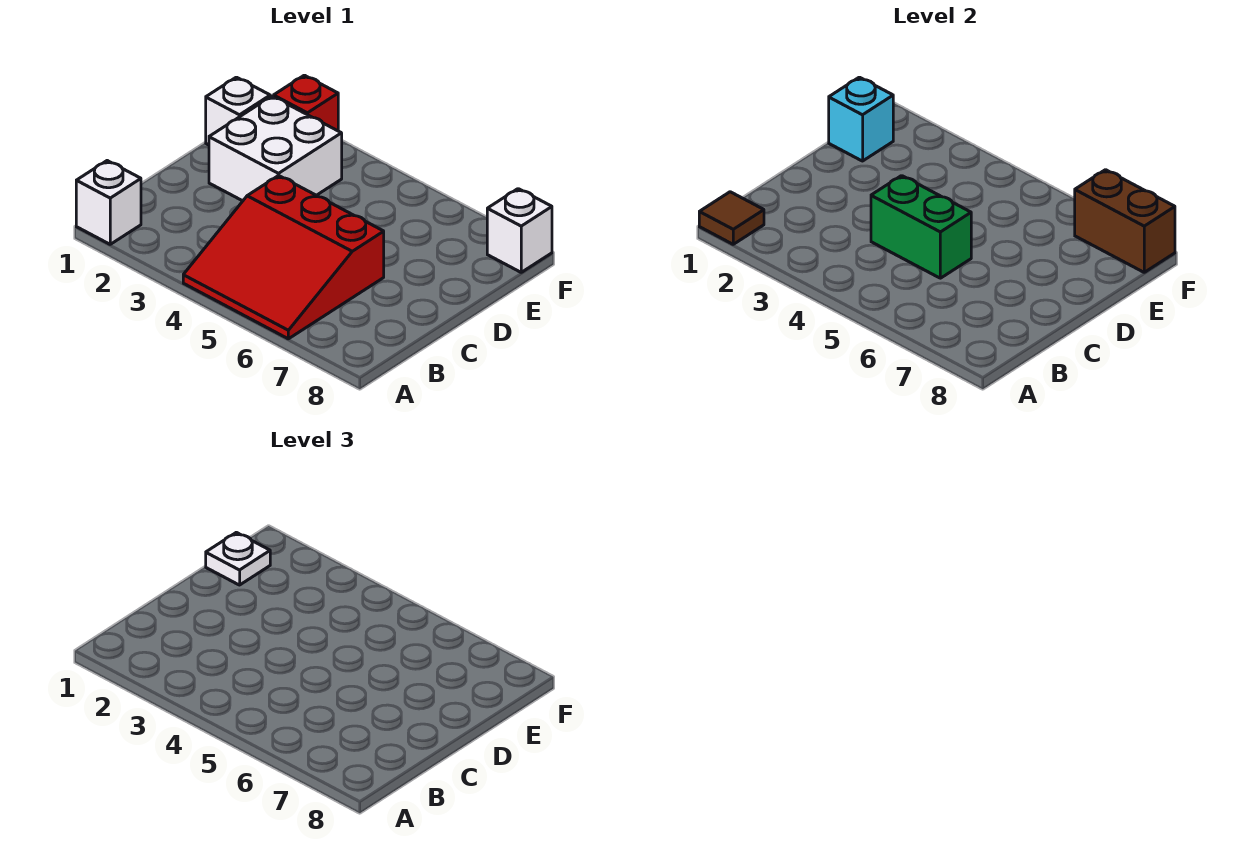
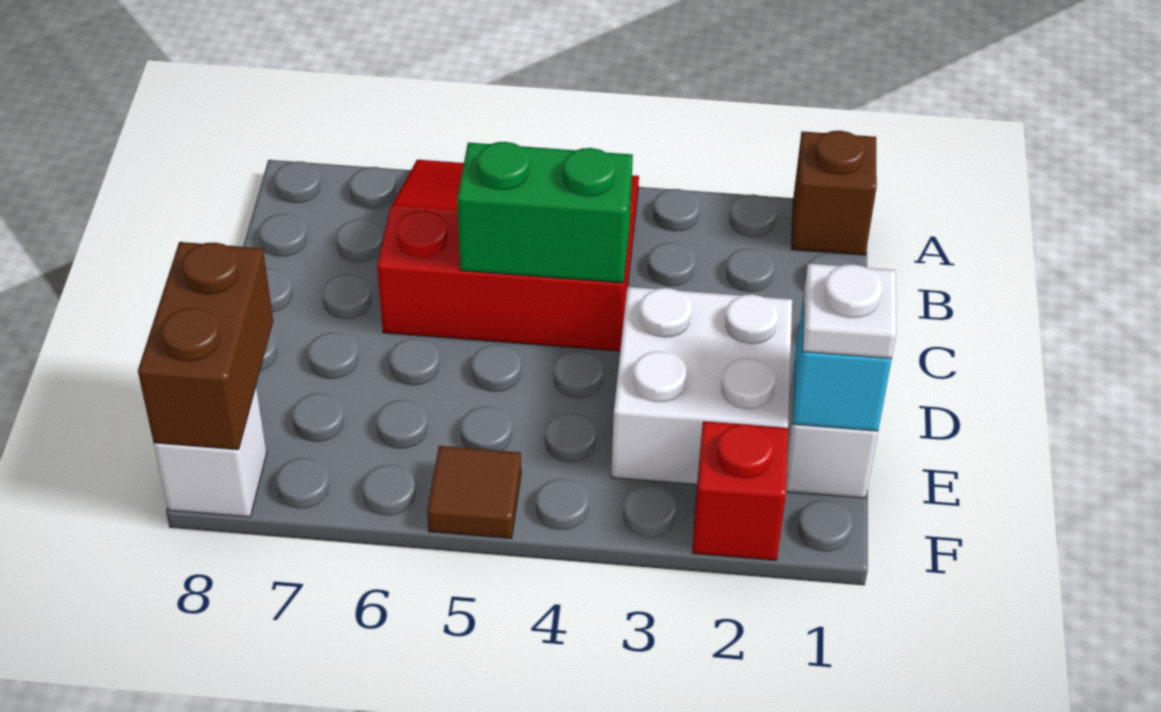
white brick A1 level 1 -> brown brick A1 level 1
brown tile A1 level 2 -> brown tile F5 level 1
brown brick F7:F8 level 2 -> brown brick E8:F8 level 2

